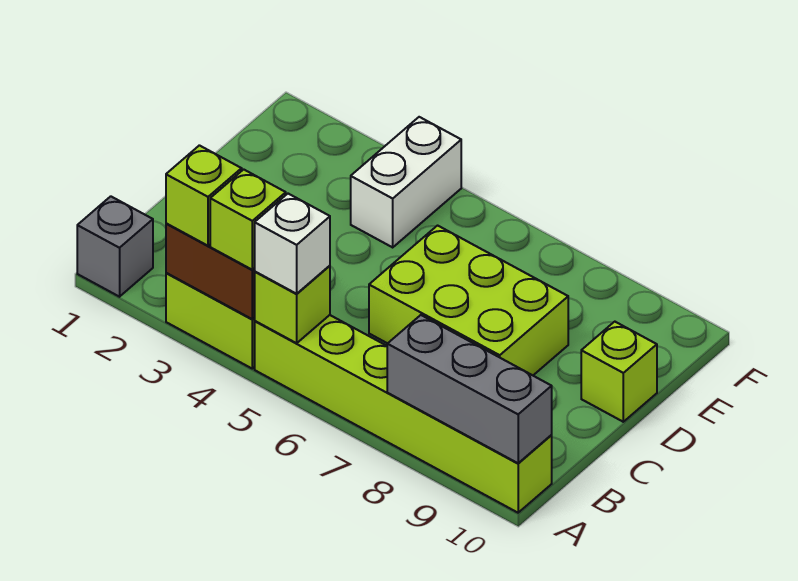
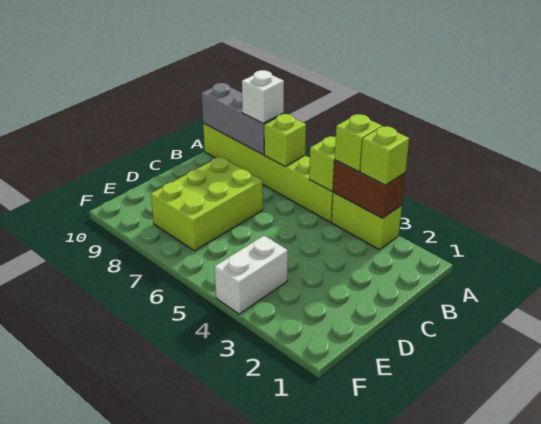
grey brick A1 level 1 -> none
white brick A5 level 3 -> white brick A8 level 3
lime brick C6:D8 level 1 -> lime brick C7:E8 level 1
lime brick D10 level 1 -> lime brick A7 level 2

